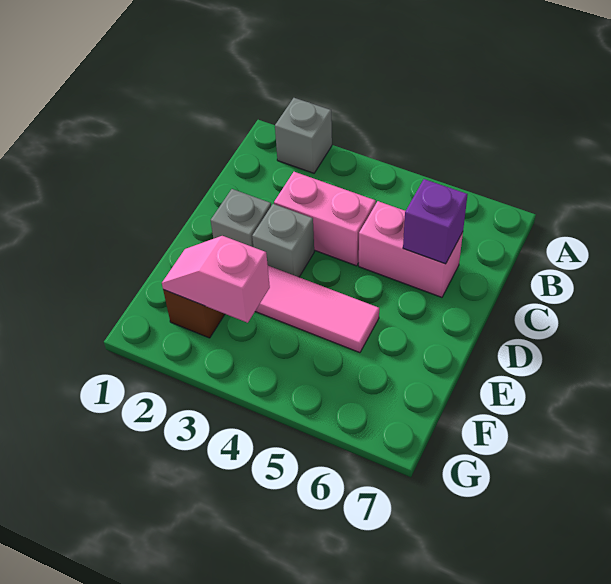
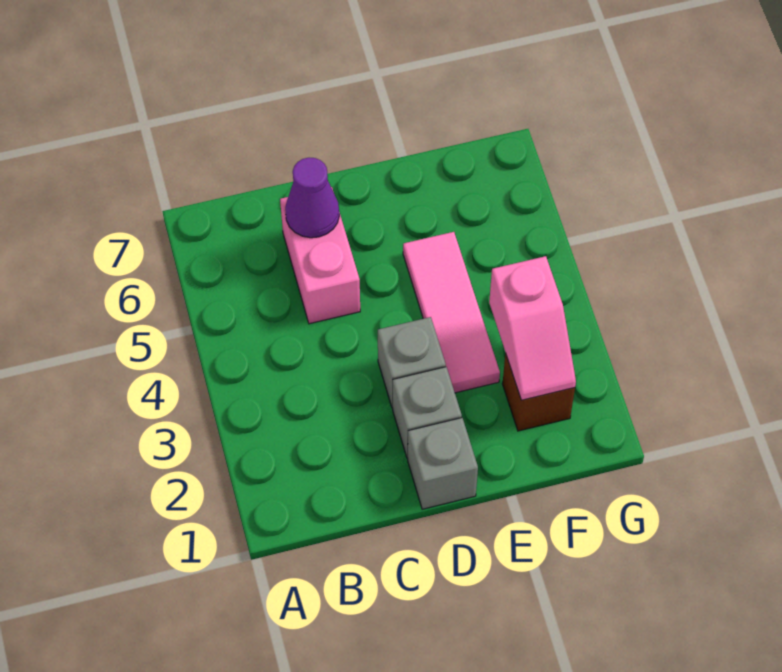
grey brick A2 level 1 -> grey brick D1 level 1
pink brick C3:C4 level 1 -> none
purple brick C6 level 2 -> purple cone C6 level 2

